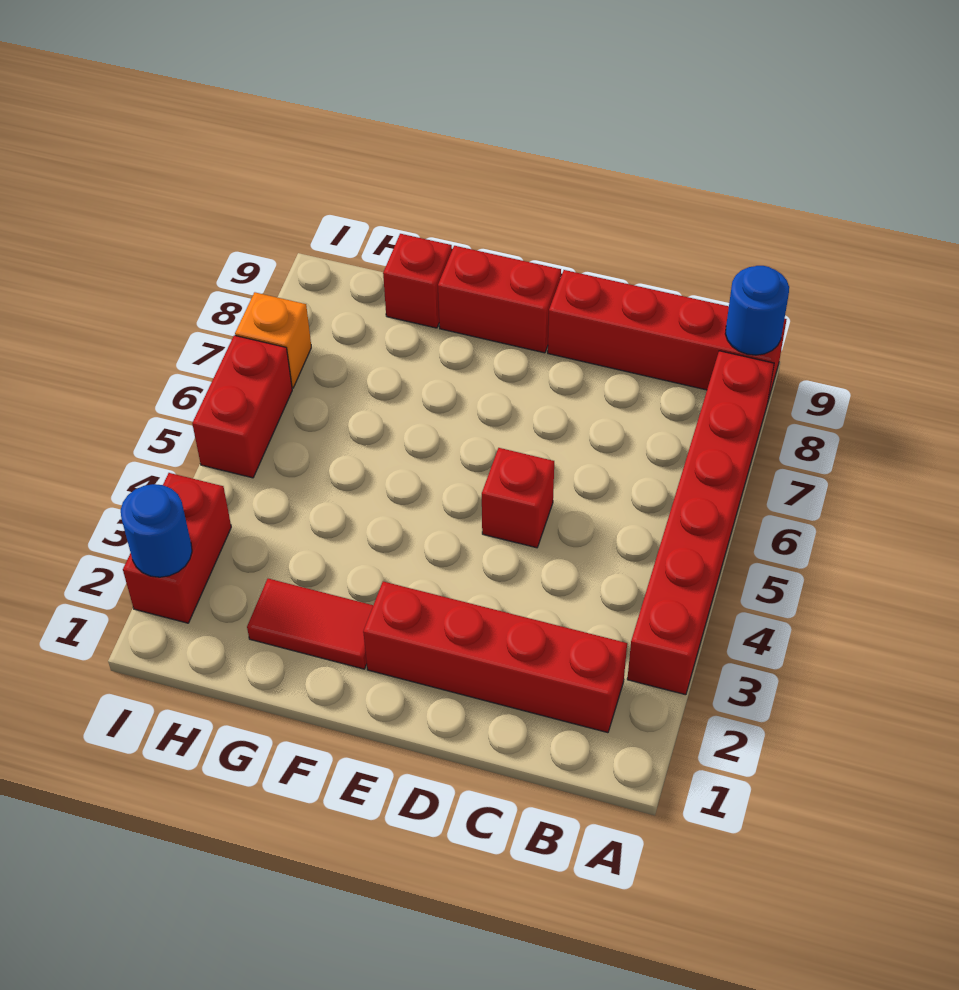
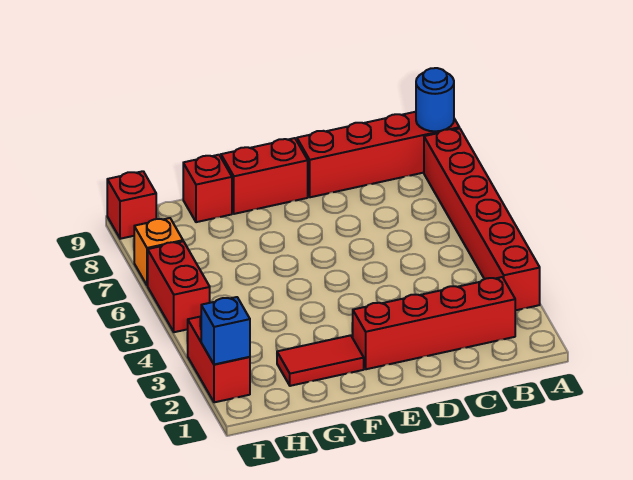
red brick D5 level 1 -> red brick I9 level 1
blue round brick I2 level 2 -> blue brick I2 level 2

